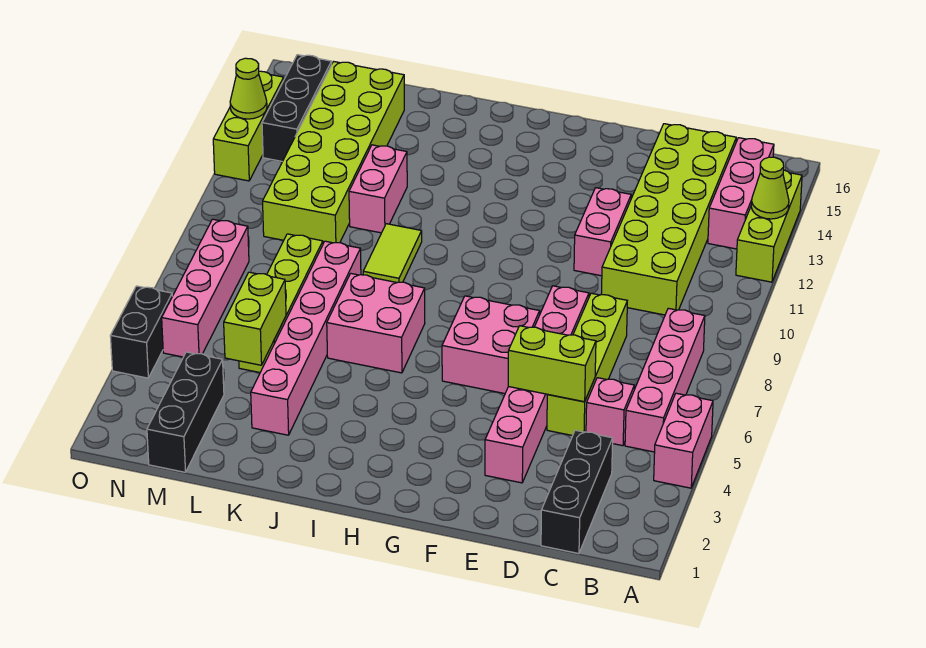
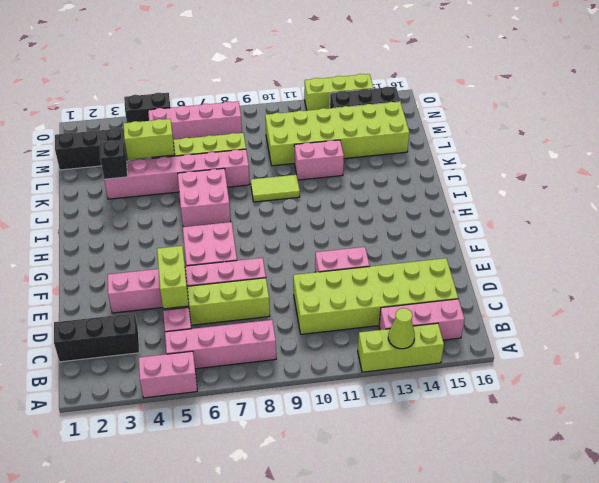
none -> black brick K3 level 2
lime cone O13 level 2 -> none

